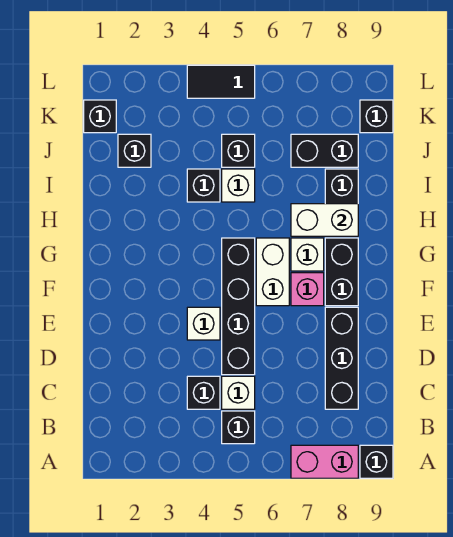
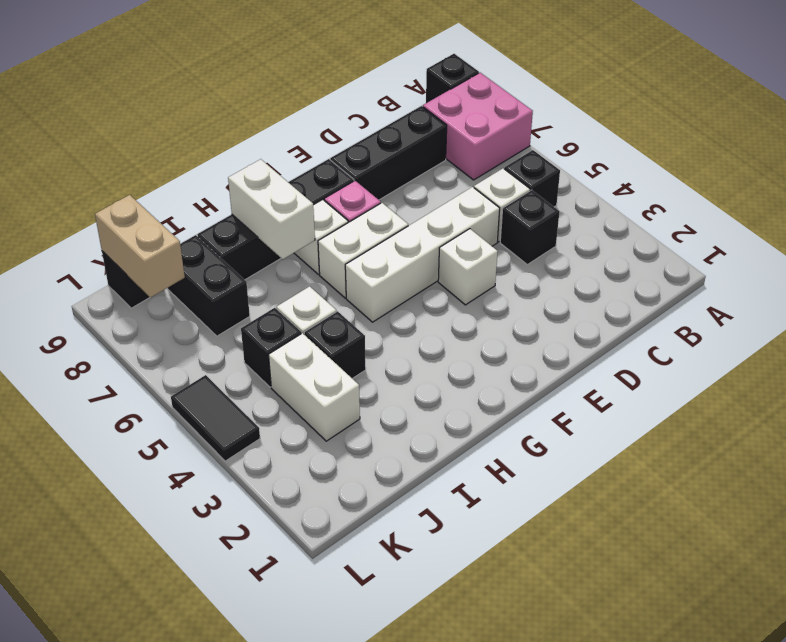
pink brick A7:A8 level 1 -> pink brick A7:B8 level 1
black brick D5:G5 level 1 -> white brick D5:G5 level 1
black brick J2 level 1 -> none
none -> white brick J3:J4 level 1
black brick K1 level 1 -> none
none -> tan brick K8:K9 level 2

